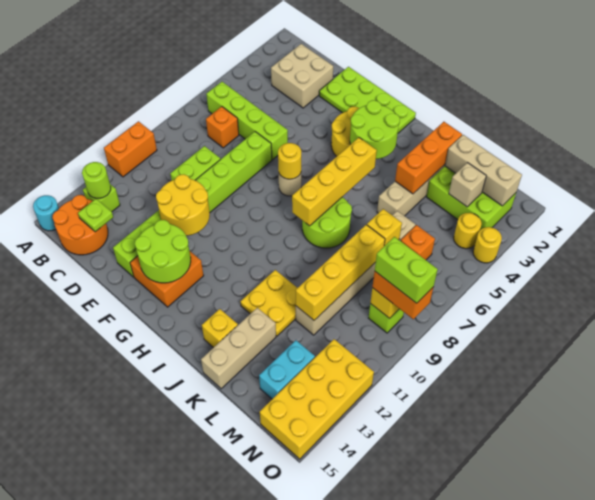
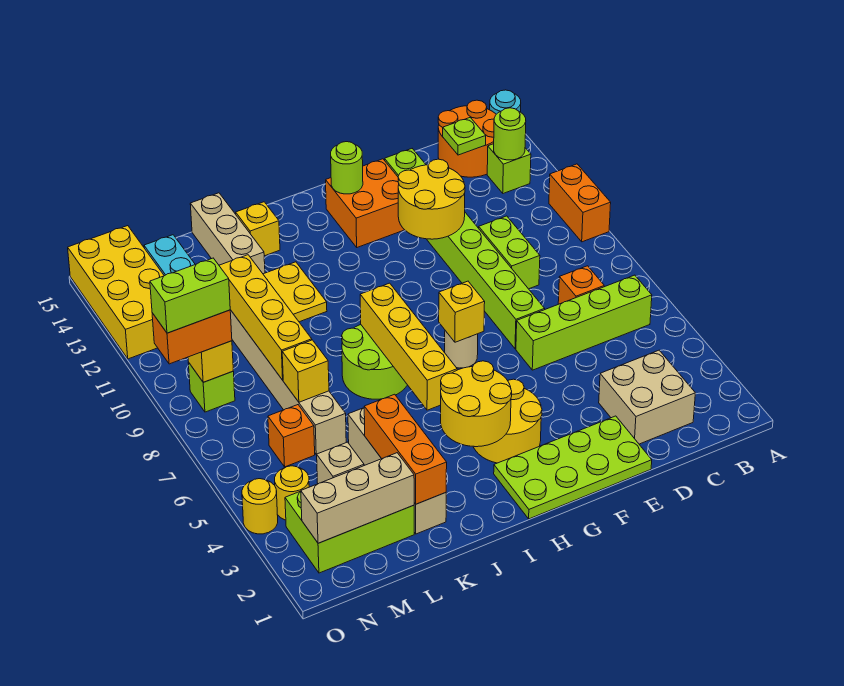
lime round brick F13:G14 level 2 -> lime round brick G14 level 2
yellow round brick G7 level 2 -> yellow brick G7 level 2
lime round brick H3:I4 level 2 -> yellow round brick H3:I4 level 2

